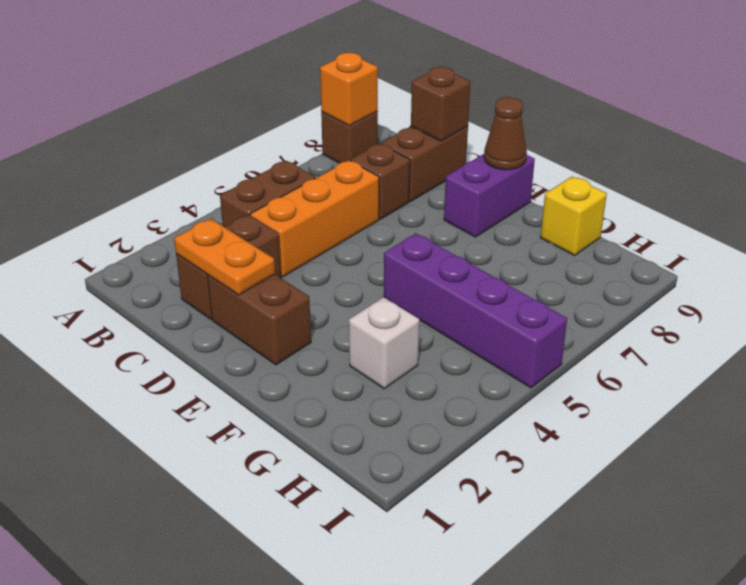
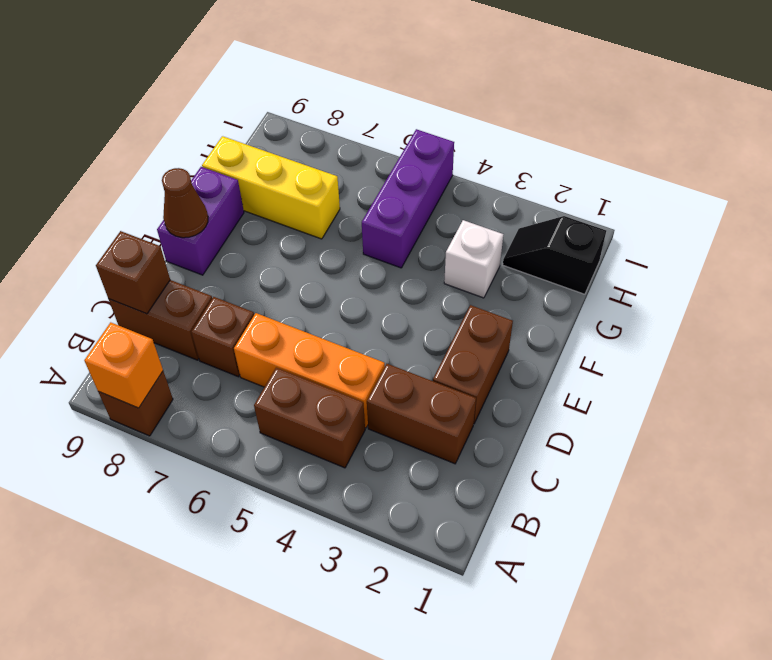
orange plate C2:D2 level 2 -> none
purple brick E8:E9 level 1 -> purple brick E9:F9 level 1
purple brick F5:I5 level 1 -> purple brick G5:I5 level 1
yellow brick G9 level 1 -> yellow brick G7:G9 level 1
none -> black slope H1:H2 level 1 top 1

